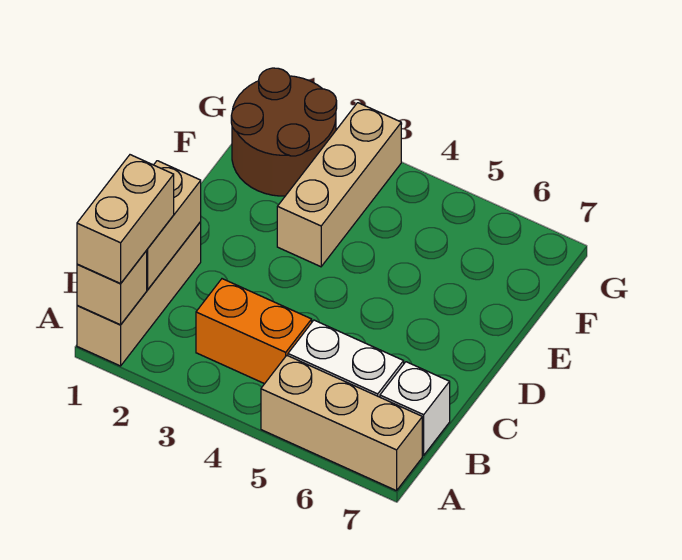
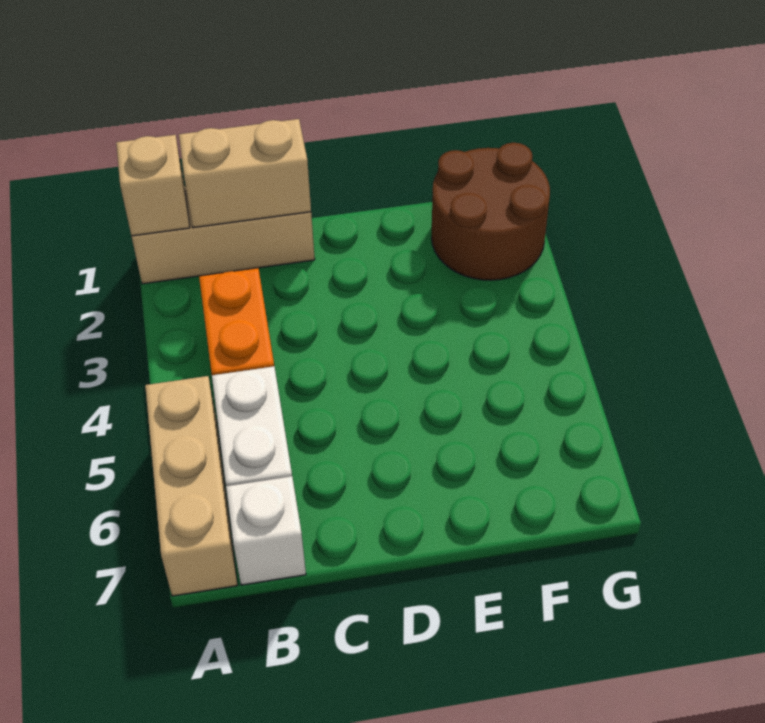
tan brick A1:B1 level 3 -> none
tan brick E3:G3 level 1 -> none

